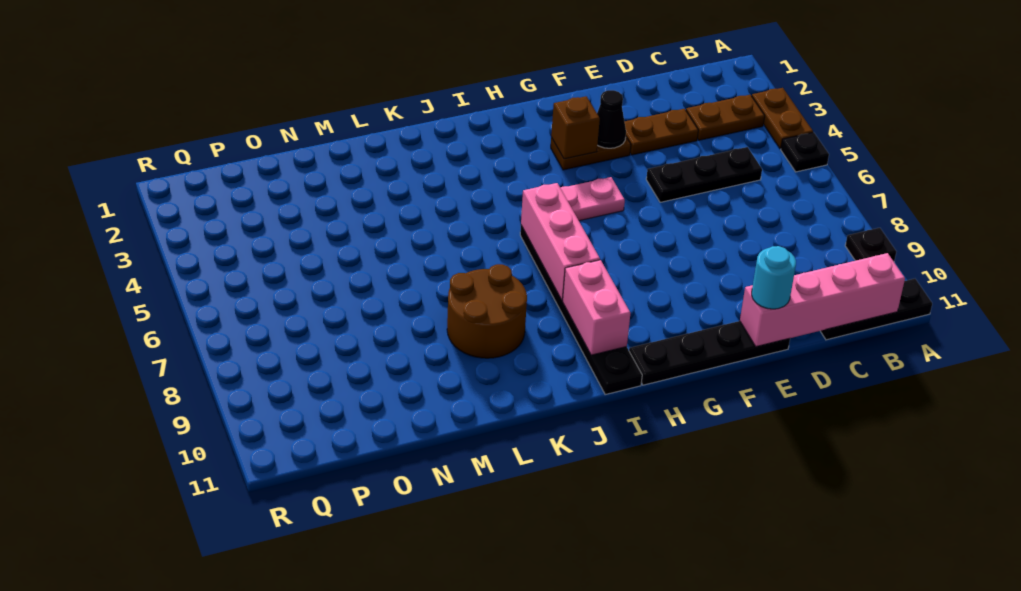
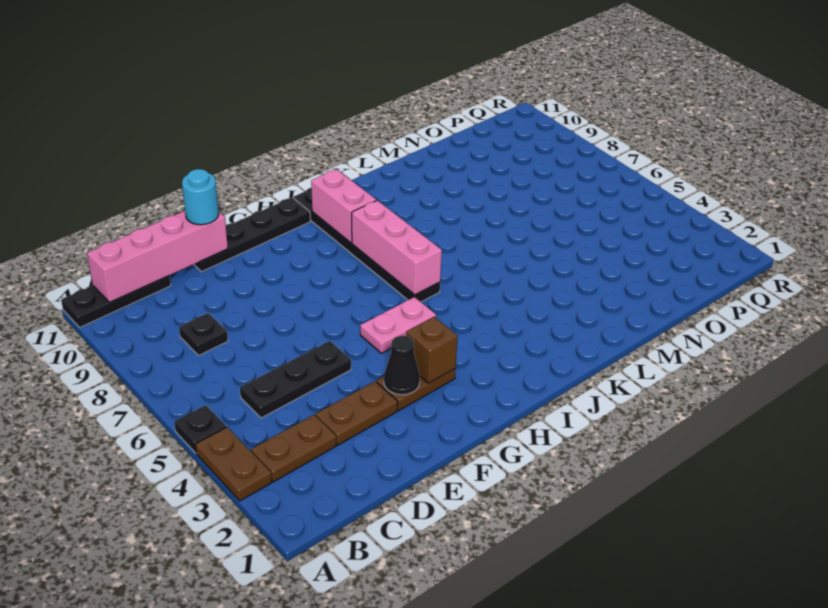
black plate A9 level 1 -> black plate C8 level 1
brown round brick K8:L9 level 1 -> none

